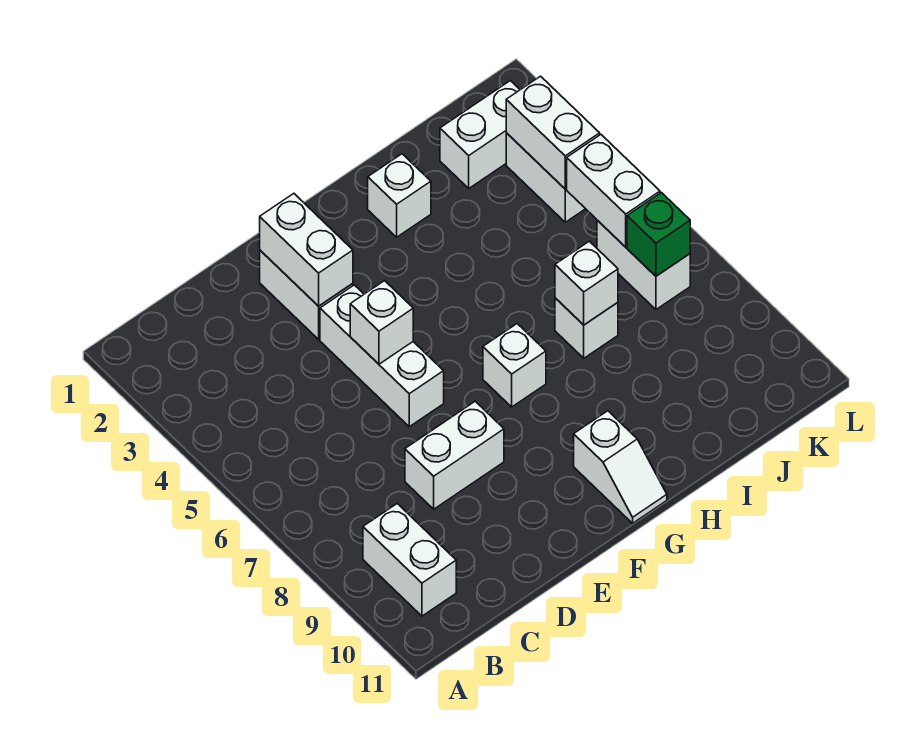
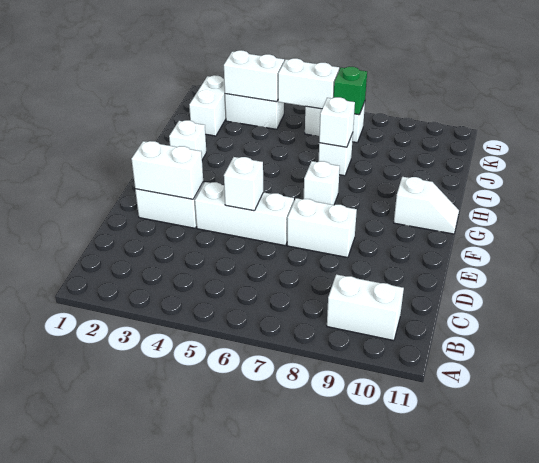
white brick D8:E8 level 1 -> white brick E7:E8 level 1

